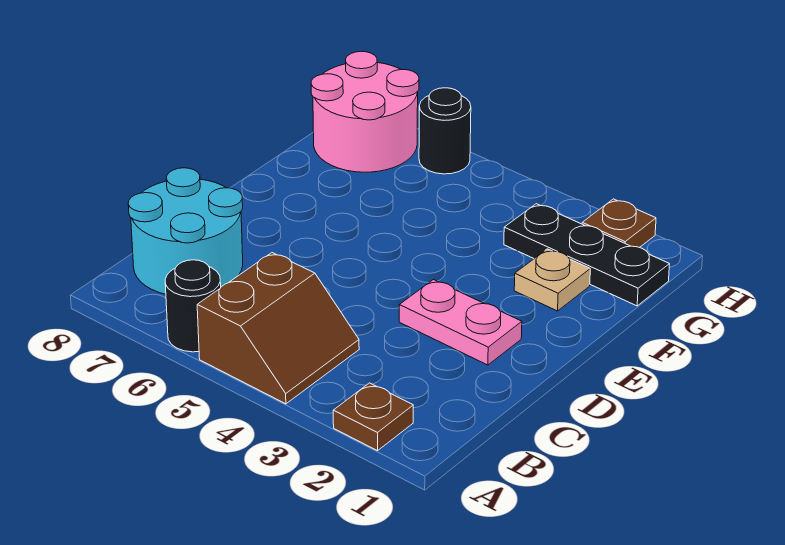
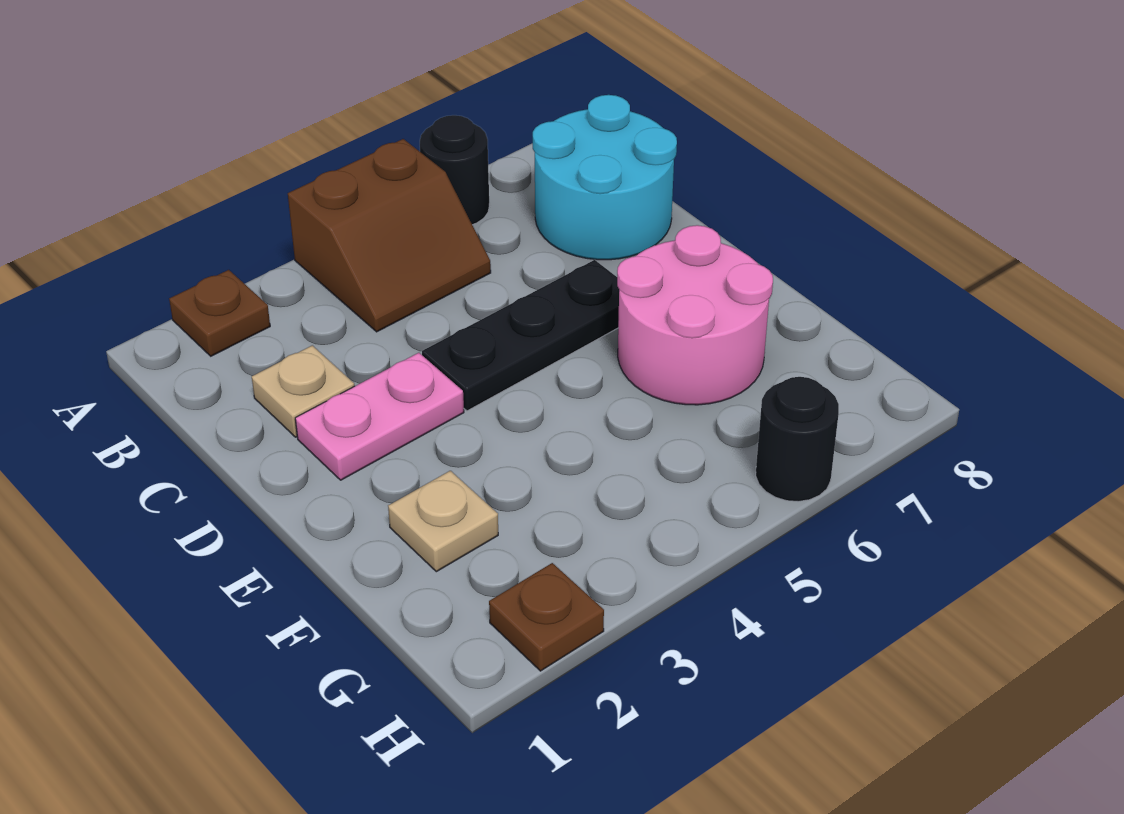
brown slope A4:B5 level 1 top 5 -> brown slope A4:B5 level 1 top A
none -> tan plate C2 level 1
black plate G1:G3 level 1 -> black plate D4:D6 level 1
pink round brick G7:H8 level 1 -> pink round brick E6:F7 level 1

